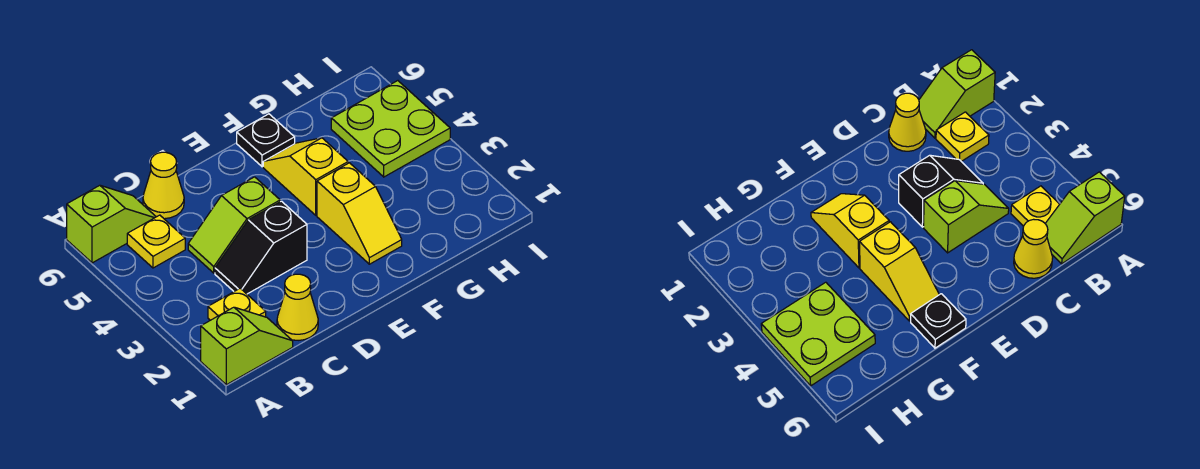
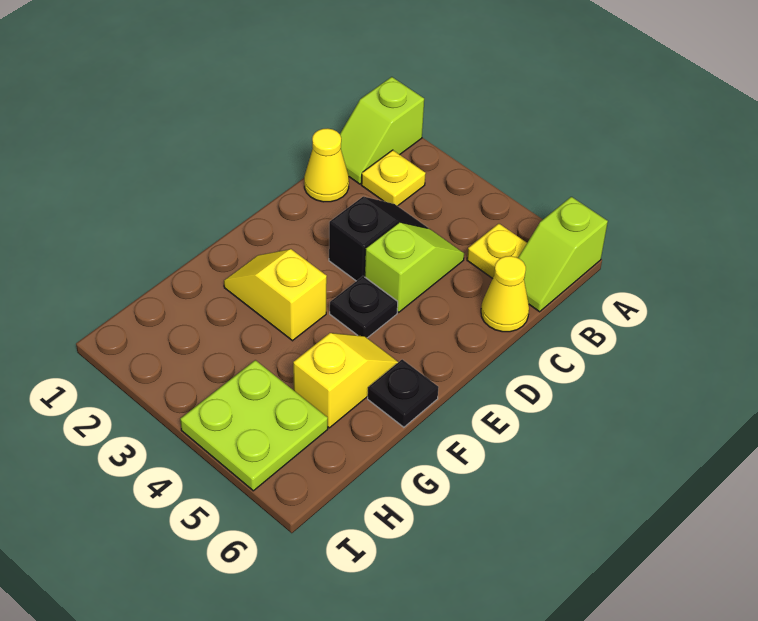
none -> black plate E4 level 1
yellow slope F4:F5 level 1 top 4 -> yellow slope F5:G5 level 1 top G

